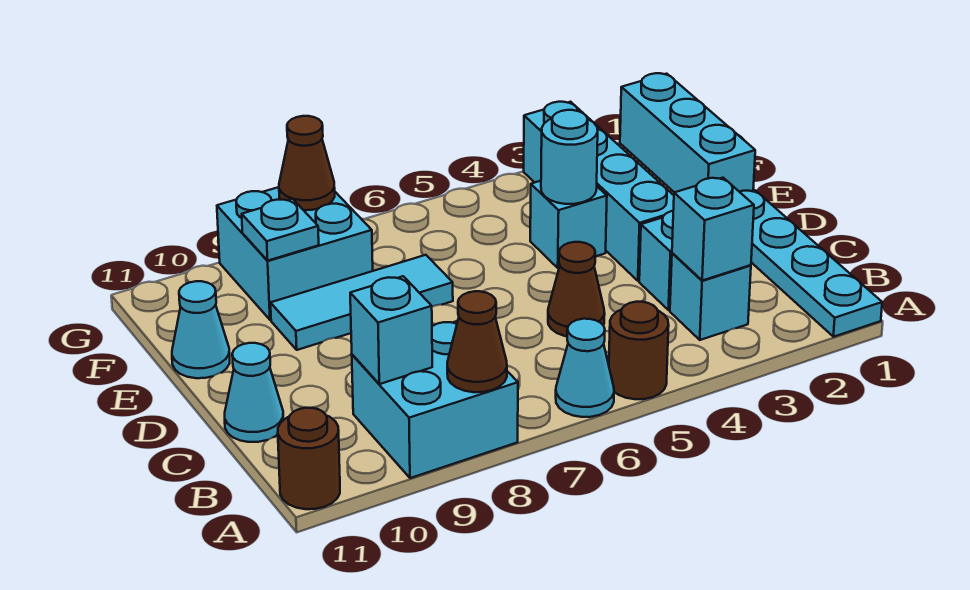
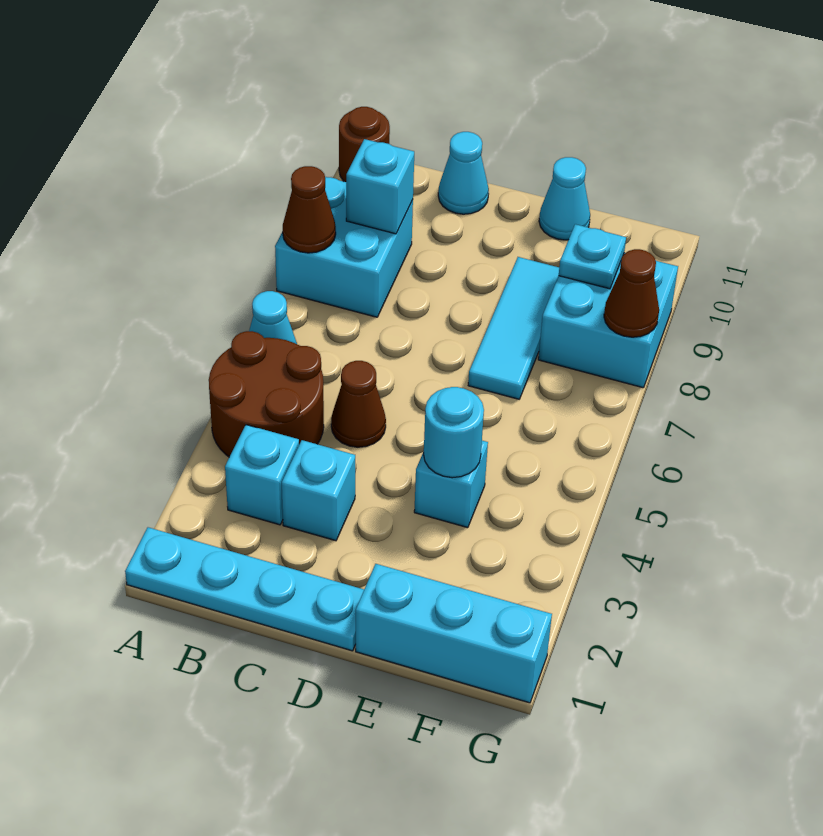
brown round brick A5 level 1 -> brown round brick A4:B5 level 1
cyan brick B3 level 2 -> none
cyan brick D3:G3 level 1 -> none

